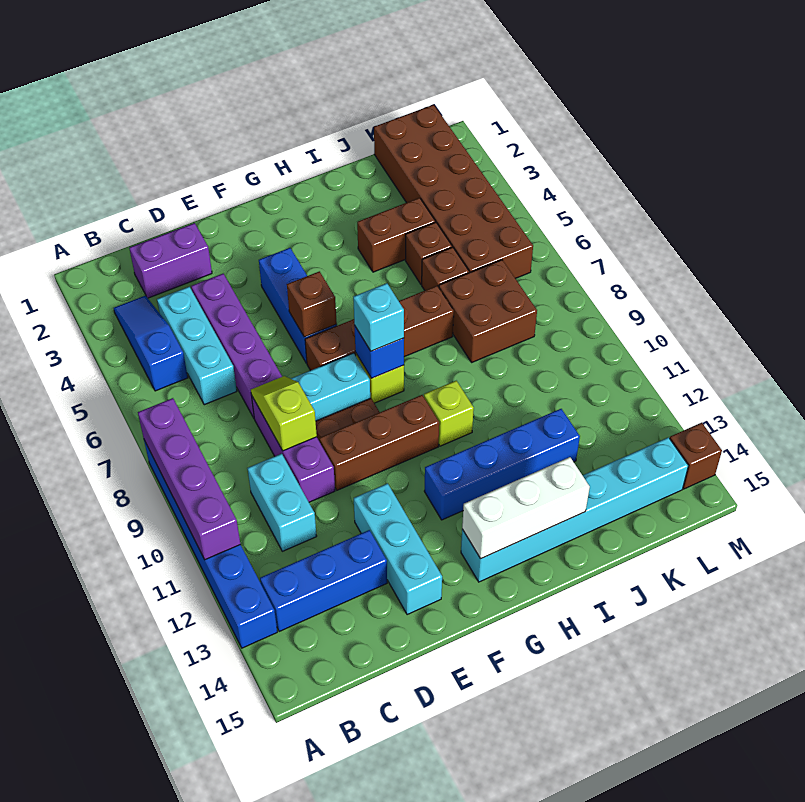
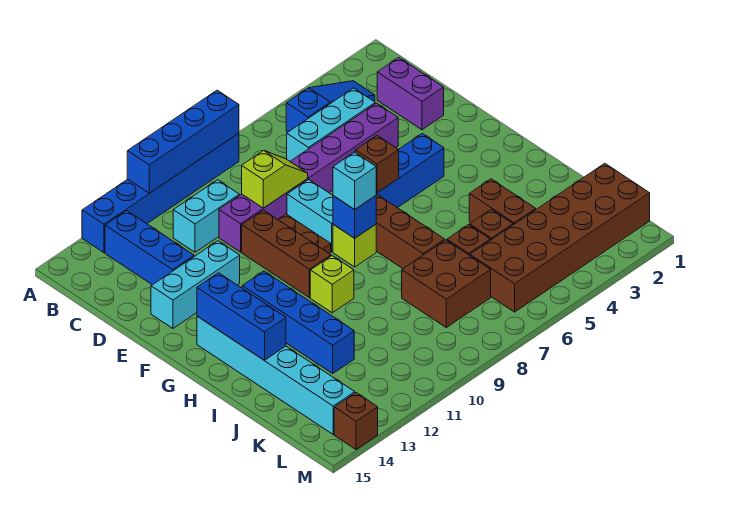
purple brick A8:A11 level 2 -> blue brick A8:A11 level 2
white brick G14:I14 level 2 -> blue brick G14:I14 level 2

